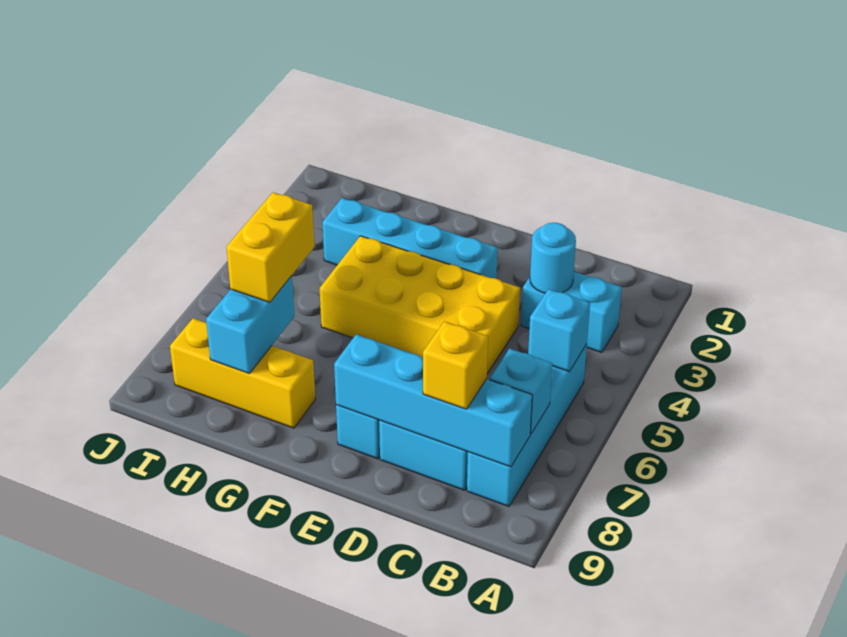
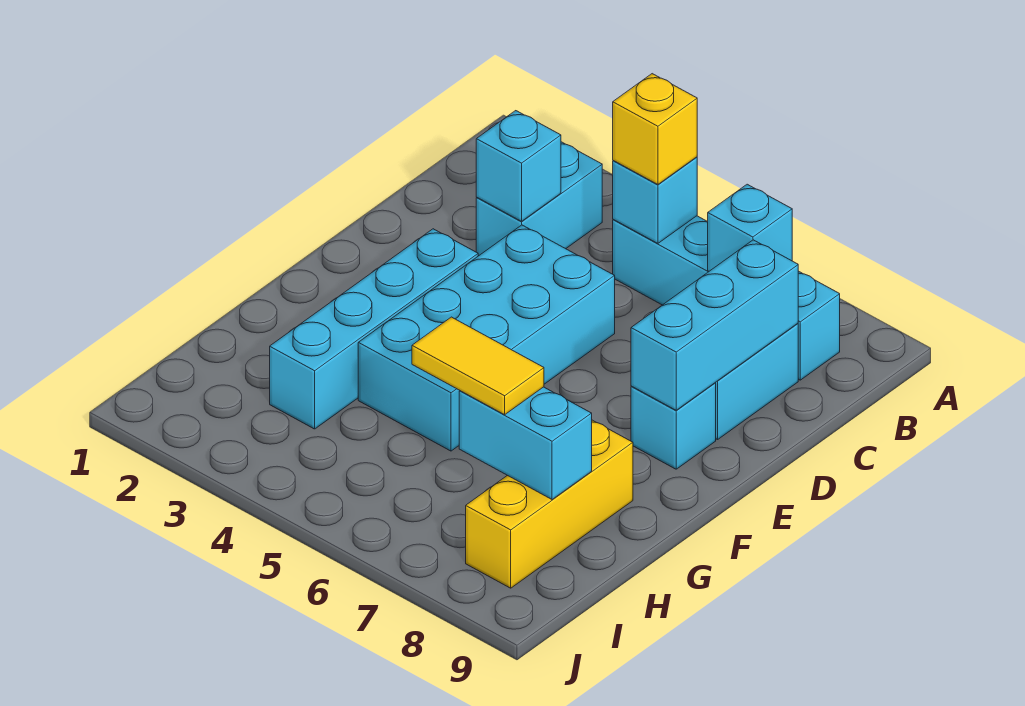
cyan brick B8:E8 level 2 -> cyan brick C8:E8 level 2
cyan round brick C3 level 2 -> cyan brick C3 level 2
yellow brick C8 level 3 -> yellow brick B5 level 3
yellow brick D4:G5 level 1 -> cyan brick D4:G5 level 1
yellow brick H6:H7 level 3 -> yellow tile H6:H7 level 3

